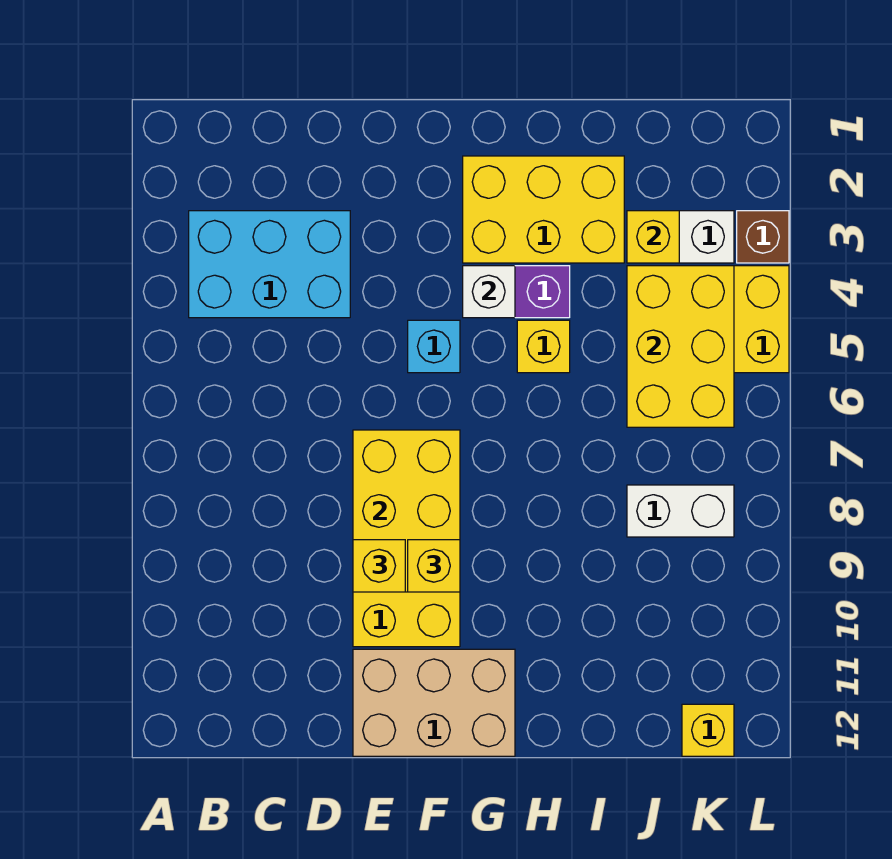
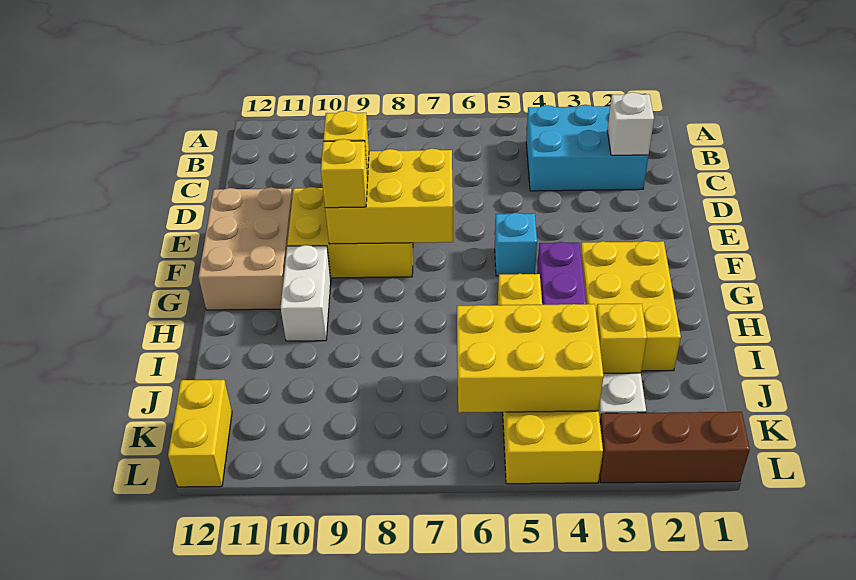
cyan brick B3:D4 level 1 -> cyan brick B2:C4 level 1
white brick G4 level 2 -> white brick C2 level 2
white brick J8:K8 level 1 -> white brick G10:H10 level 1
yellow brick K12 level 1 -> yellow brick K12:L12 level 1
brown brick L3 level 1 -> brown brick L1:L3 level 1

